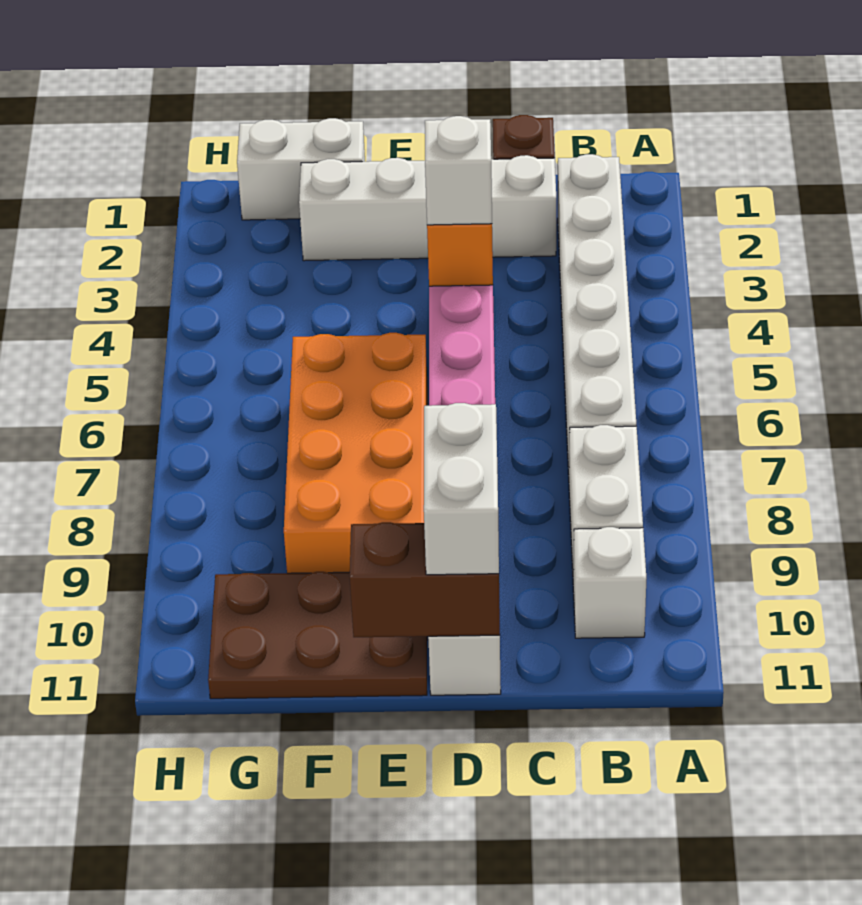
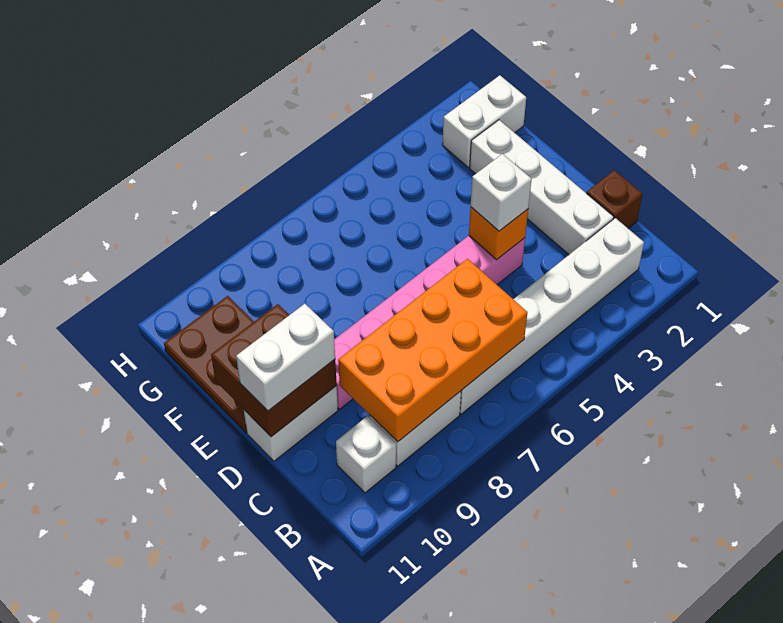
brown brick D11:E11 level 2 -> brown brick D10:E11 level 2
orange brick E6:F9 level 1 -> orange brick B6:C9 level 2
white brick F1:G1 level 1 -> white brick G1:G2 level 1

